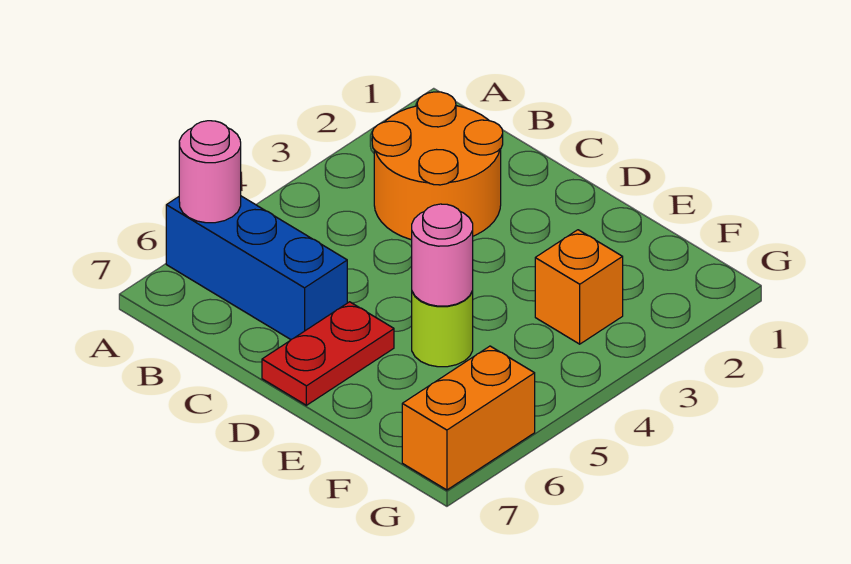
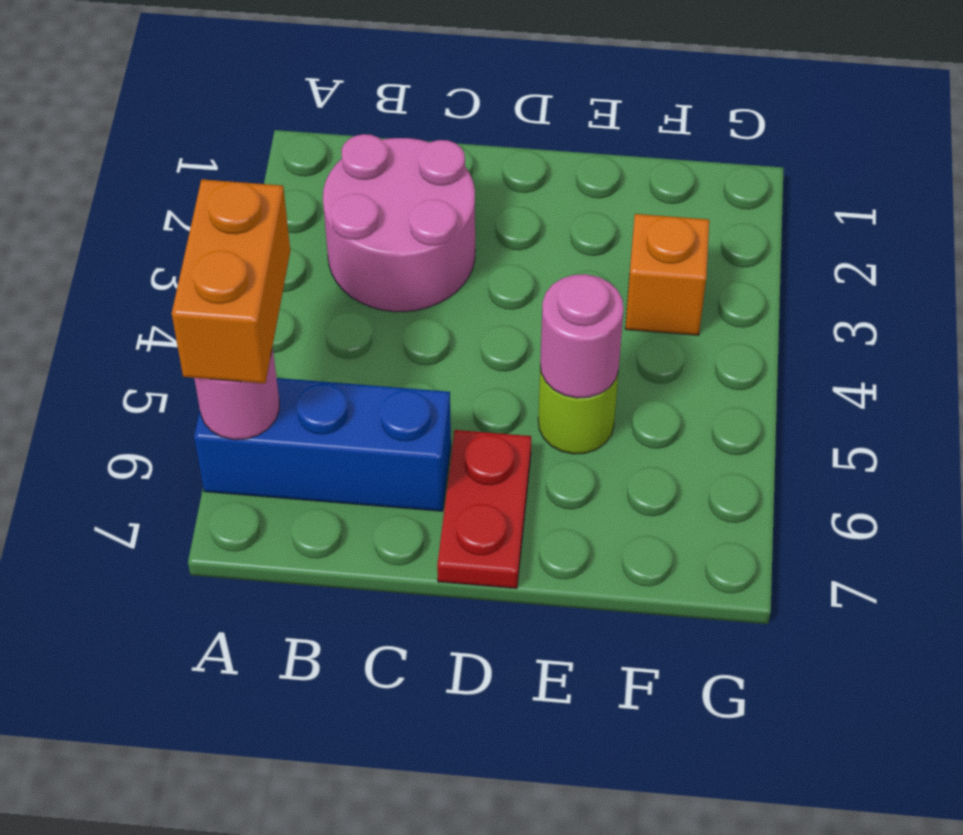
orange round brick B2:C3 level 1 -> pink round brick B2:C3 level 1
orange brick G6:G7 level 1 -> orange brick A5:A6 level 3

